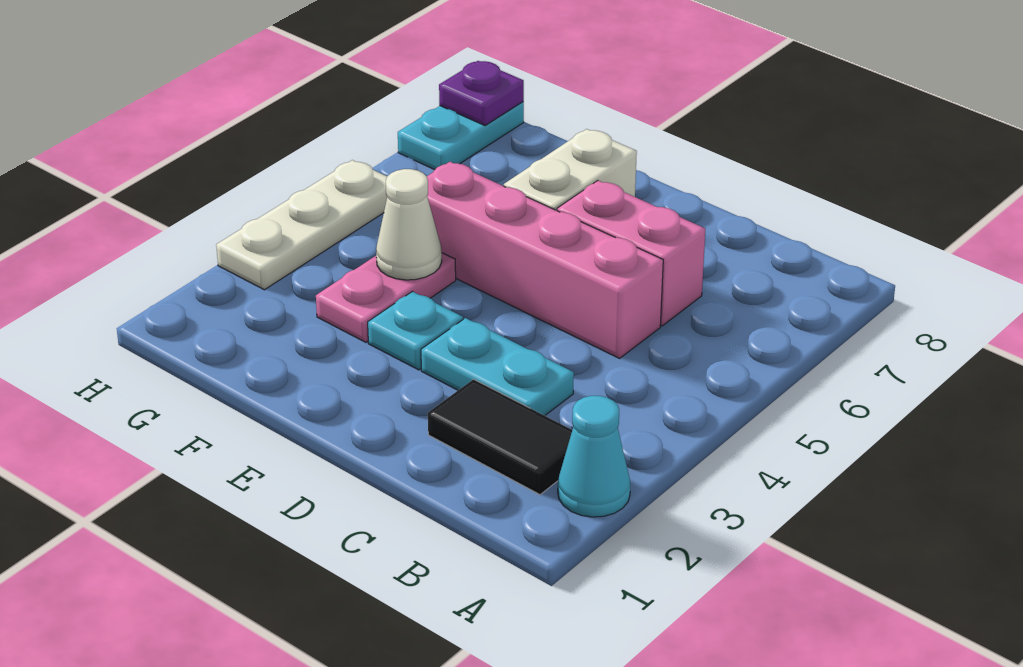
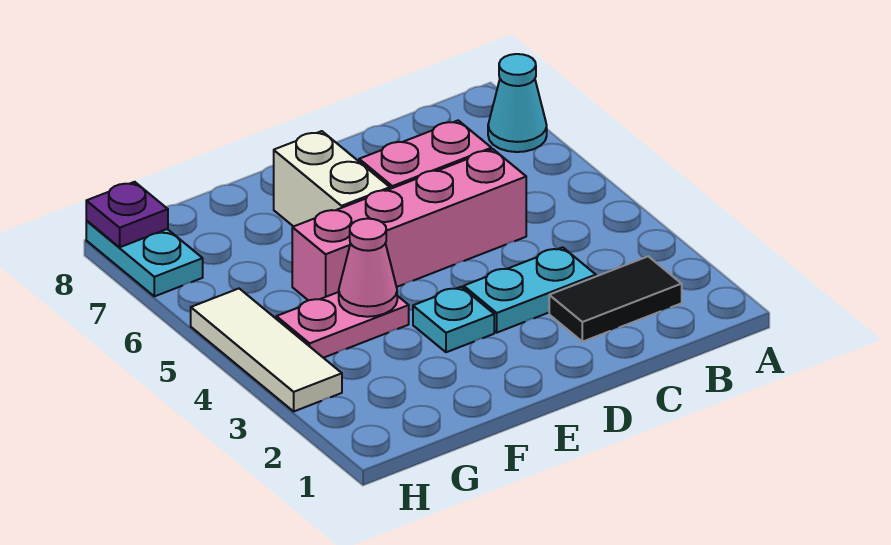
cyan cone A2 level 1 -> cyan cone A7 level 1
pink plate F3:F4 level 1 -> pink plate F4:G4 level 1
white cone F4 level 2 -> pink cone F4 level 2
white plate H3:H5 level 1 -> white tile H3:H5 level 1

